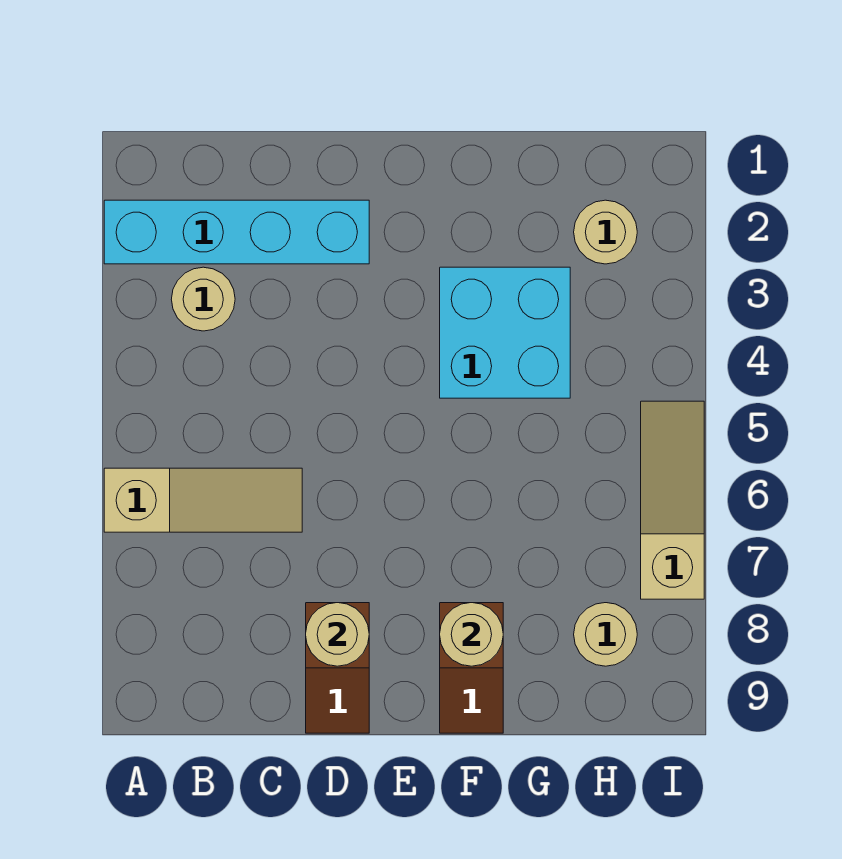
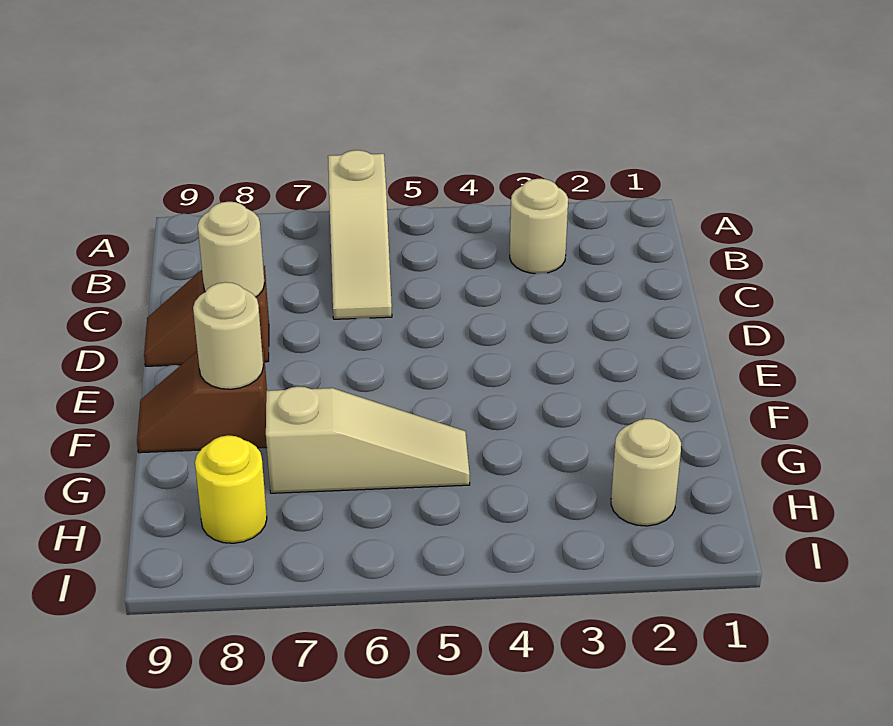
cyan brick A2:D2 level 1 -> none
cyan brick F3:G4 level 1 -> none
tan round brick H8 level 1 -> yellow round brick H8 level 1
tan slope I5:I7 level 1 top 7 -> tan slope G5:G7 level 1 top 7

